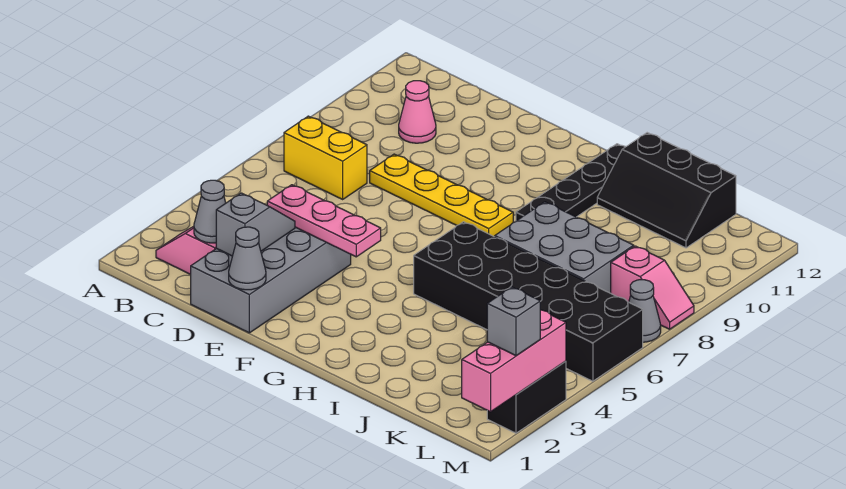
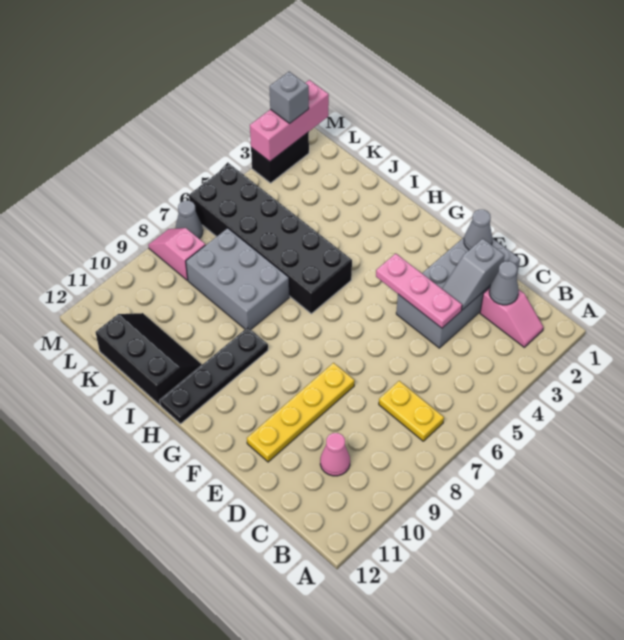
yellow brick B7:C7 level 1 -> yellow plate B7:C7 level 1
yellow plate D8:G8 level 1 -> yellow plate E8:E11 level 1

